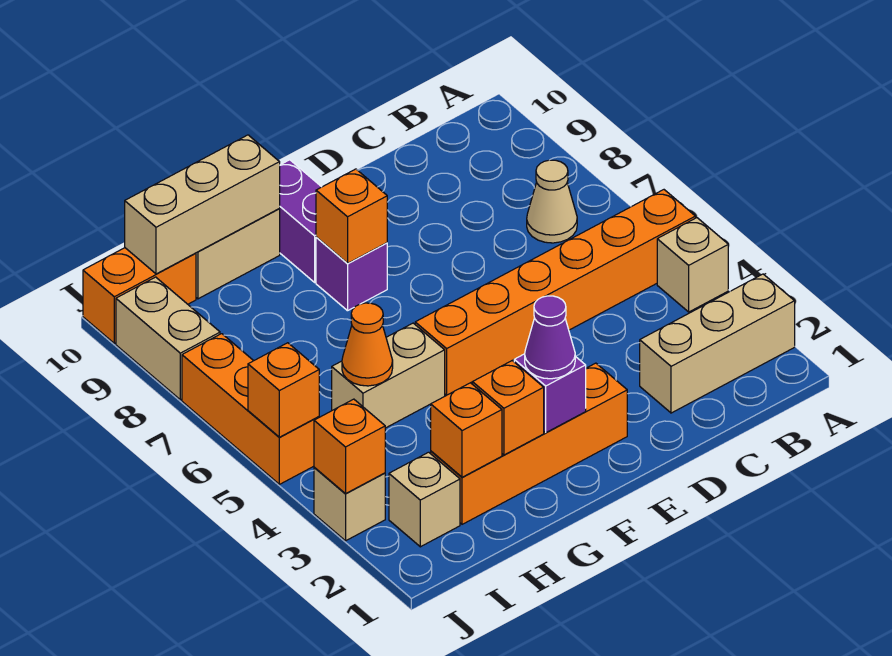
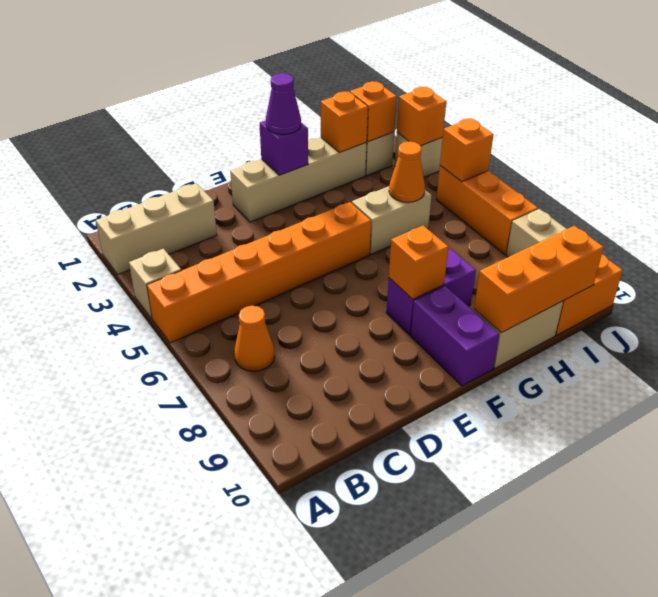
tan cone B7 level 1 -> orange cone B7 level 1
orange brick E2:H2 level 1 -> tan brick E2:H2 level 1
purple brick F8 level 1 -> purple brick F8:G8 level 1
orange brick G2 level 2 -> orange brick I2 level 2
tan brick G10:I10 level 2 -> orange brick G10:I10 level 2

